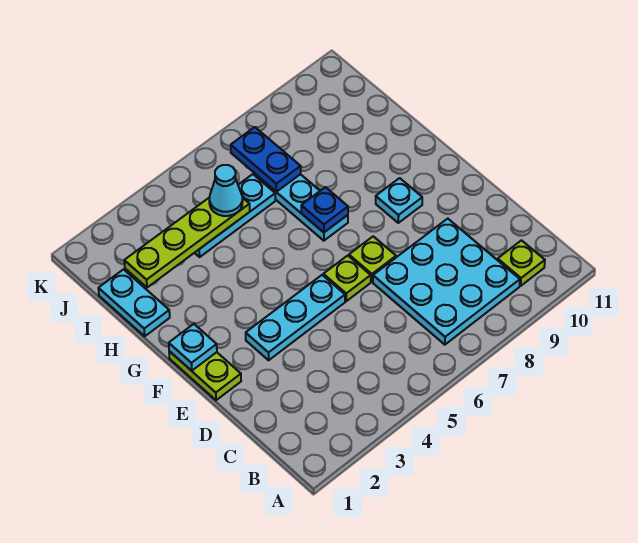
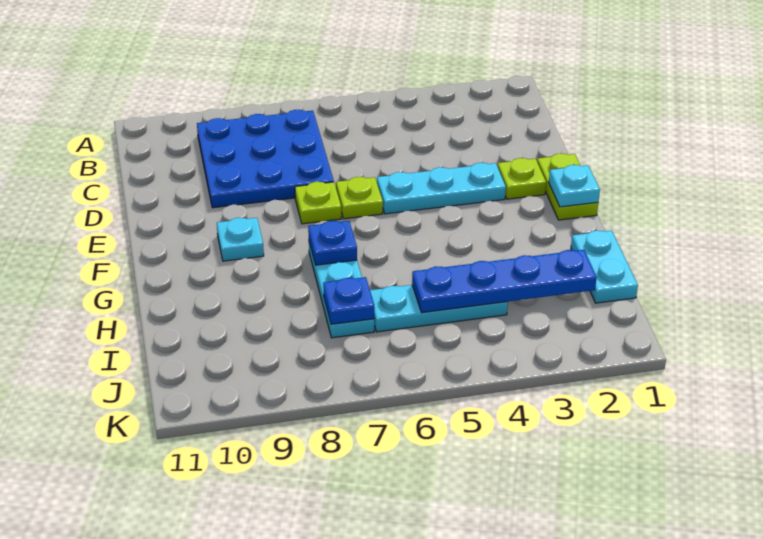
cyan plate B7:D9 level 1 -> blue plate B7:D9 level 1
lime plate B10 level 1 -> lime plate E2 level 1
lime plate I2:I5 level 2 -> blue plate I2:I5 level 2
cyan cone I5 level 3 -> none
blue plate I7:J7 level 2 -> blue plate I7 level 2

